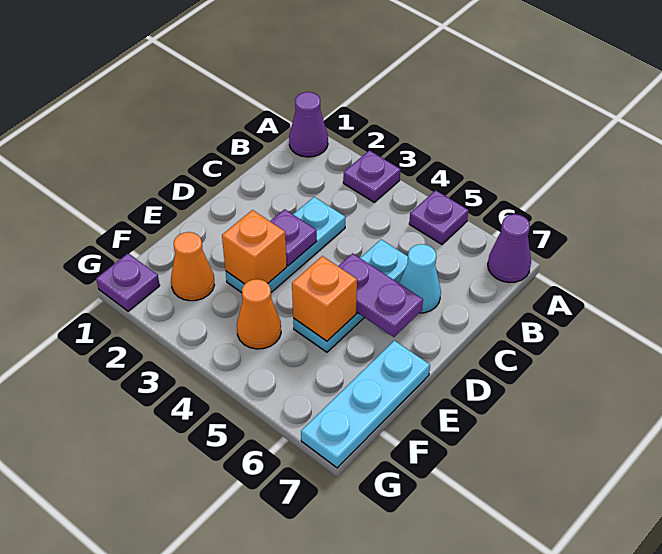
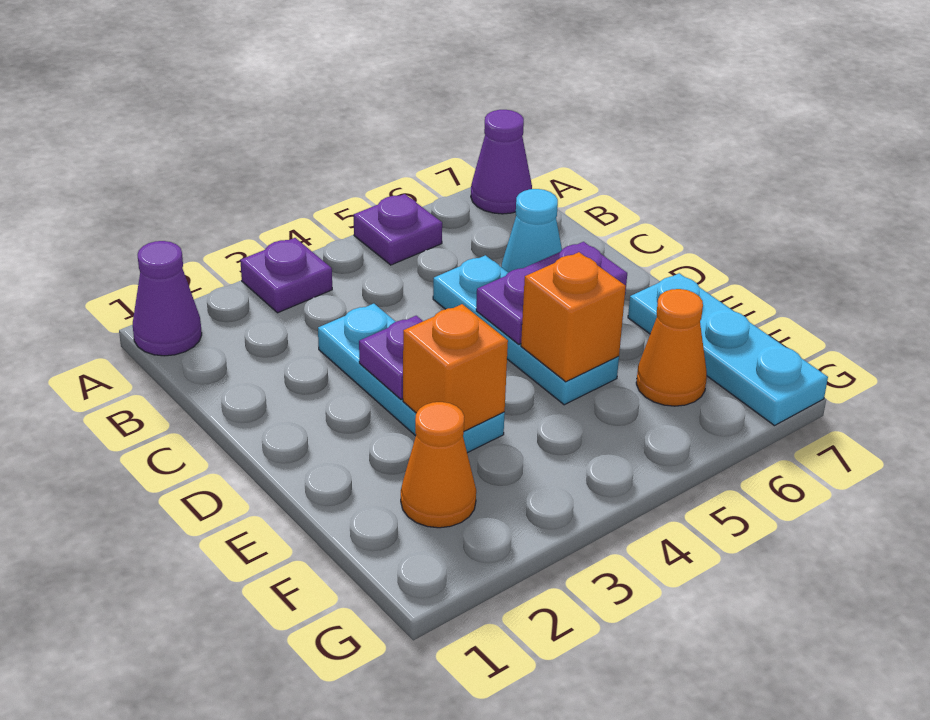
orange cone F4 level 1 -> orange cone F6 level 1
purple plate G1 level 1 -> none

